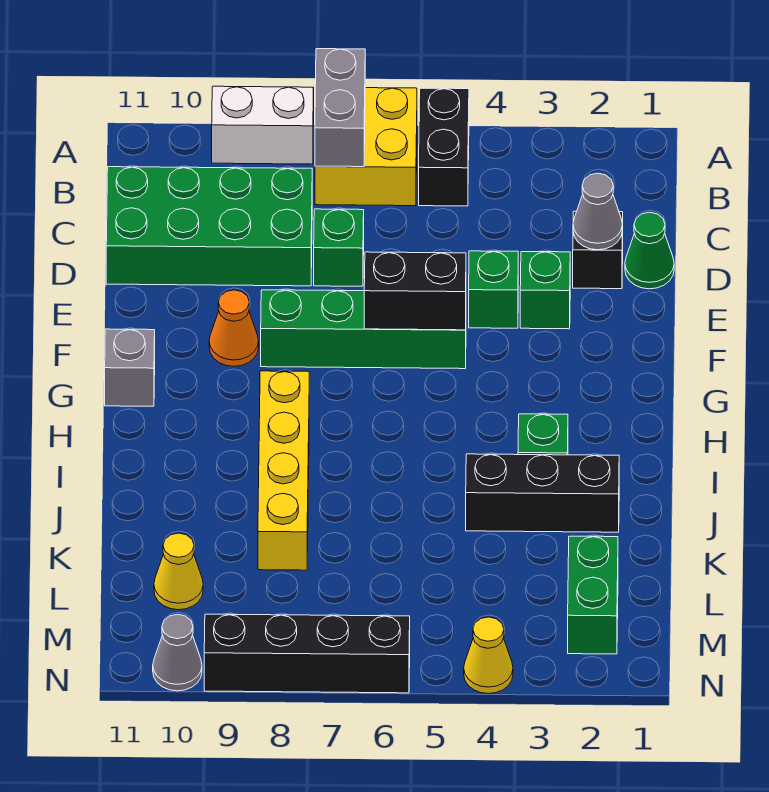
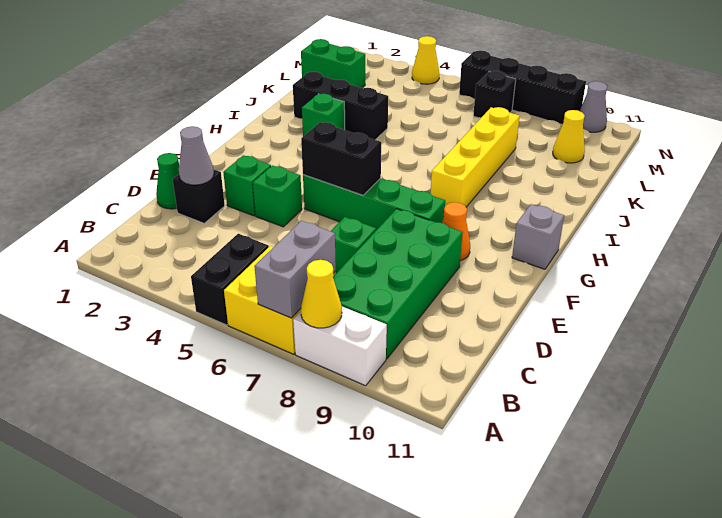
none -> yellow cone A8 level 2
green brick C8:D11 level 1 -> green brick B8:E9 level 1
green brick L2:M2 level 1 -> green brick L1:L2 level 1
none -> black brick M7 level 1

